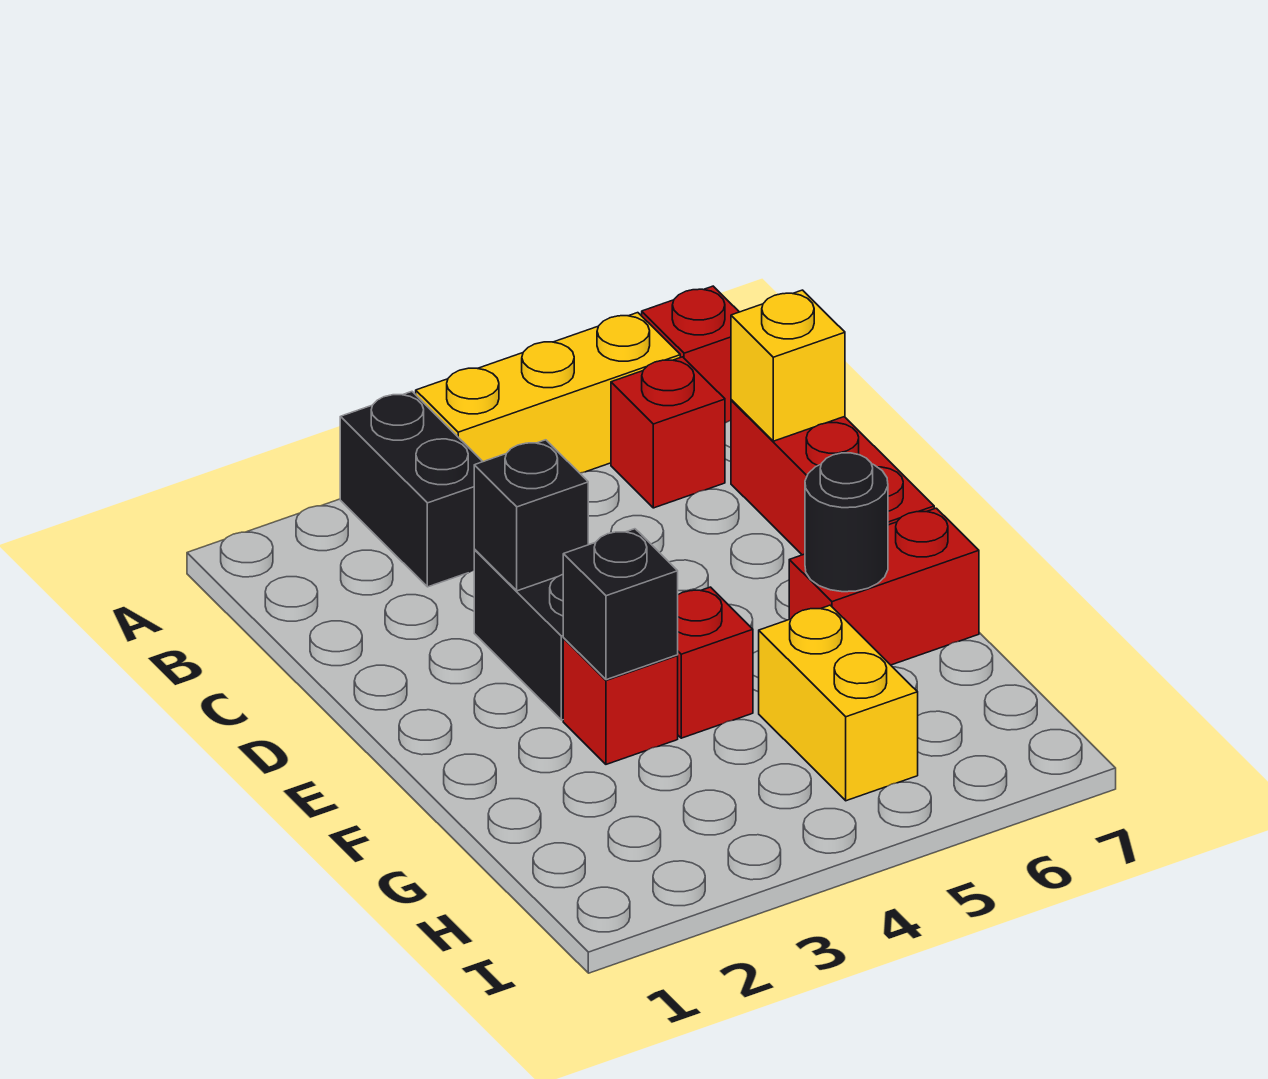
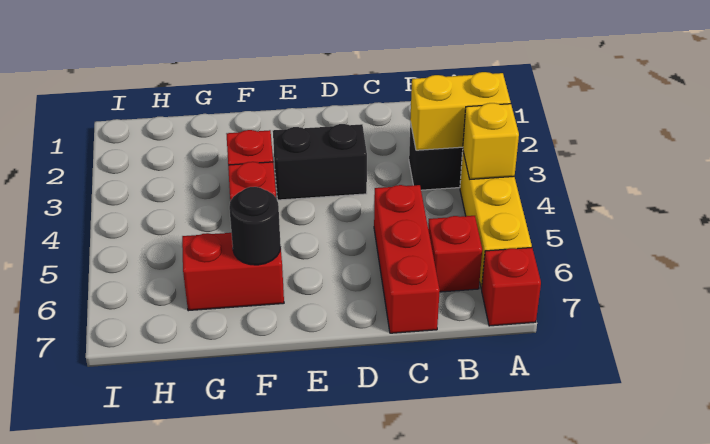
red brick C7:E7 level 1 -> red brick C5:C7 level 1
yellow brick C7 level 2 -> yellow brick A4 level 2
black brick D3 level 2 -> none
black brick F3 level 2 -> none
red brick F6:F7 level 1 -> red brick F6:G6 level 1
yellow brick G5:H5 level 1 -> yellow brick A3:B3 level 2

